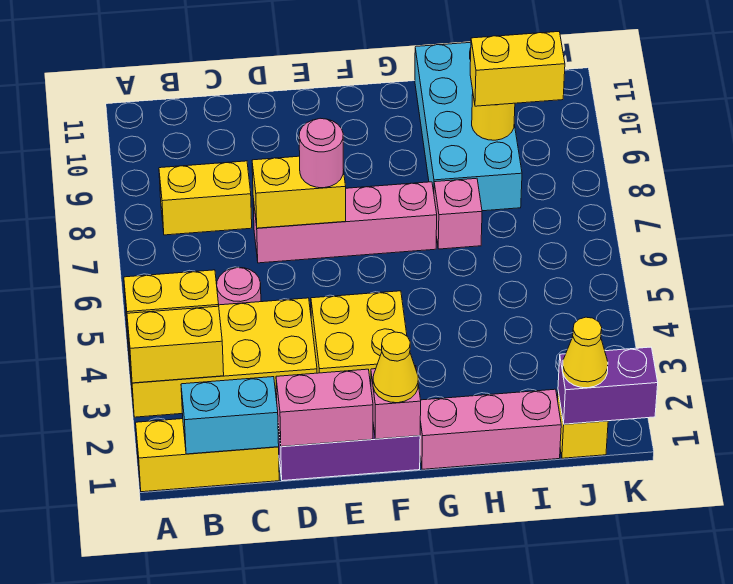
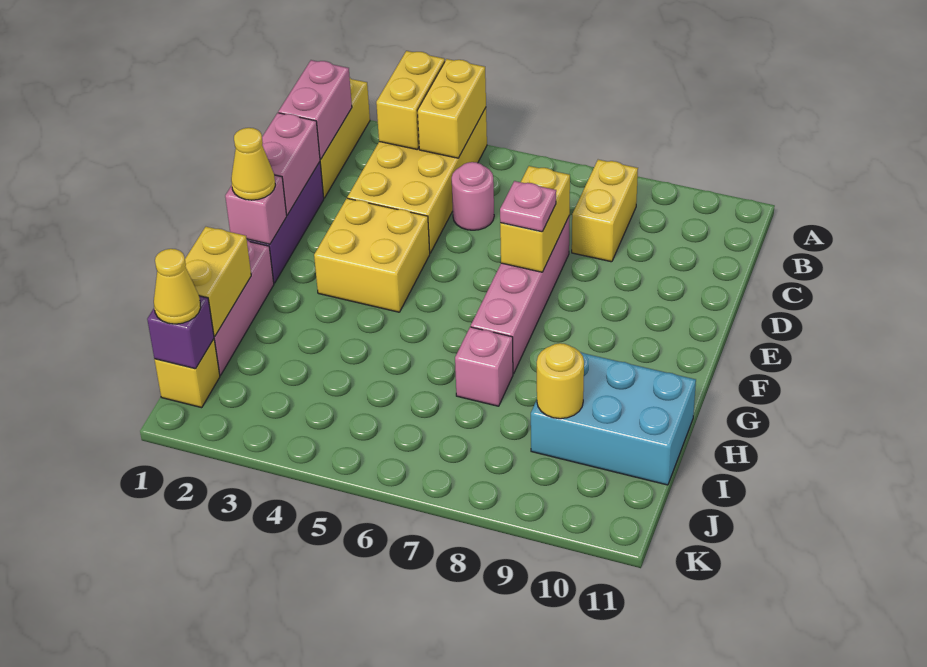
cyan brick B1:C1 level 2 -> pink brick B1:C1 level 2
pink round brick E7 level 3 -> pink plate E7 level 3
cyan brick H8:I11 level 1 -> cyan brick H9:I11 level 1
yellow brick I9:J9 level 3 -> yellow brick H1:I1 level 2
purple brick J1:K1 level 2 -> purple brick J1 level 2

